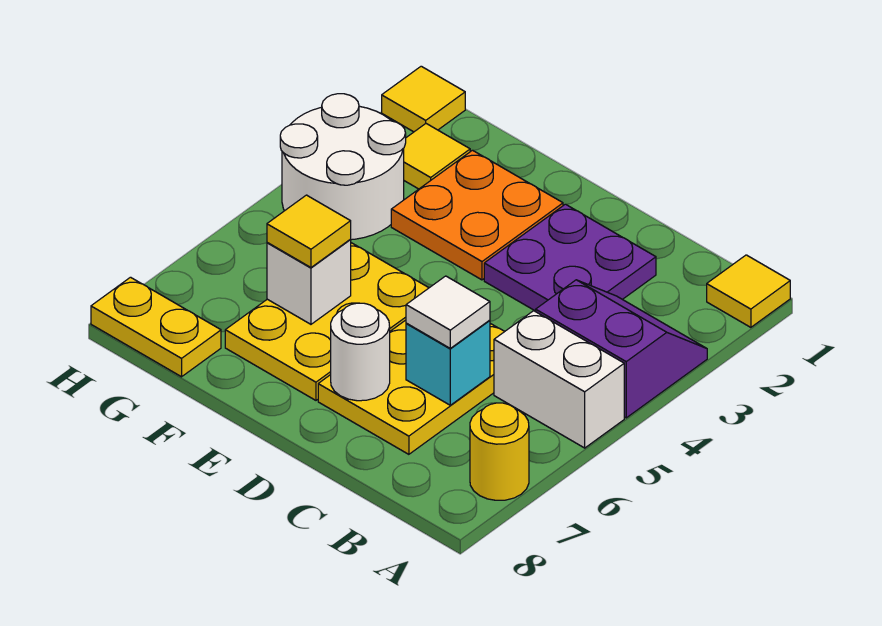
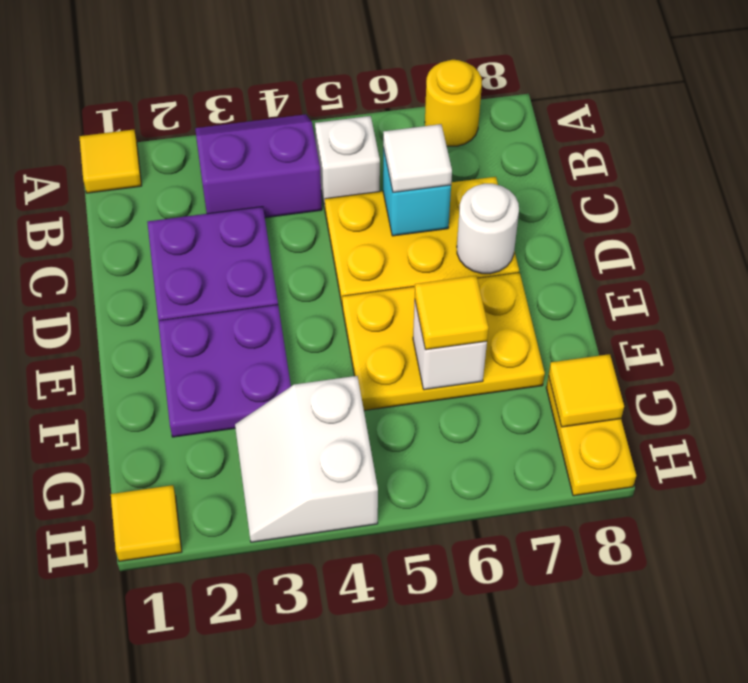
purple slope A3:B4 level 1 top 4 -> purple slope A3:B4 level 1 top B
white brick A5:B5 level 1 -> white brick B5 level 1
orange plate E2:F3 level 1 -> purple plate E2:F3 level 1
yellow tile G2 level 1 -> yellow tile G8 level 2
white round brick G3:H4 level 1 -> white slope G3:H4 level 1 top 4

